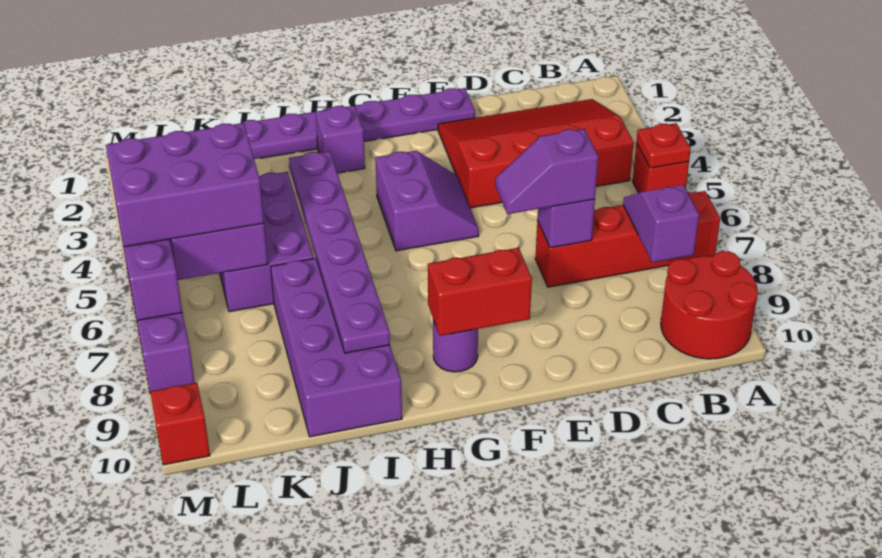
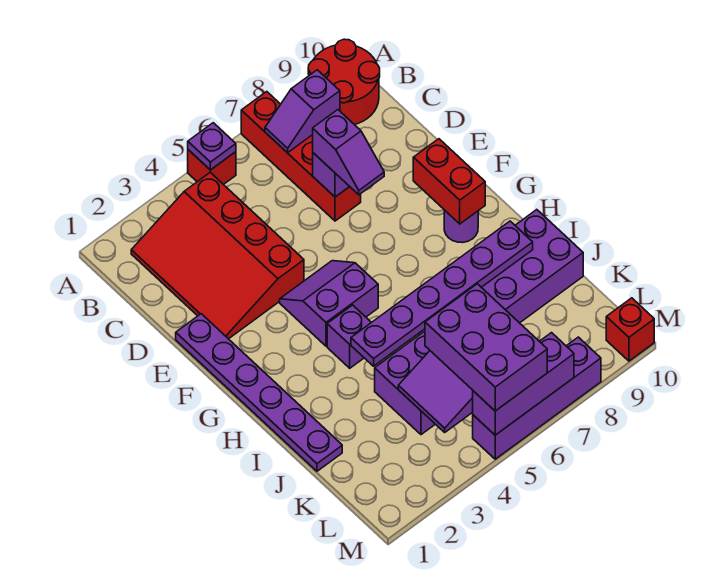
red plate A5 level 2 -> purple plate A5 level 2
purple brick H2 level 1 -> purple brick H4 level 1

